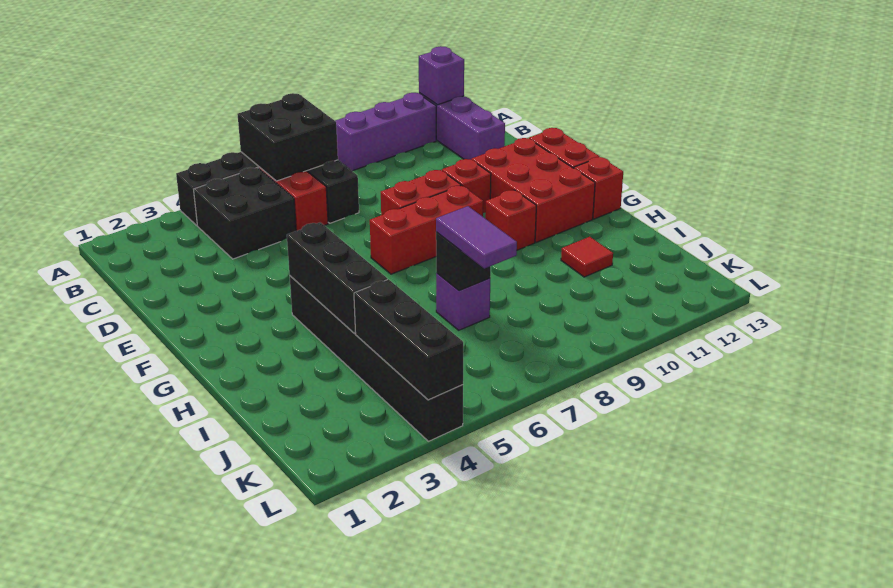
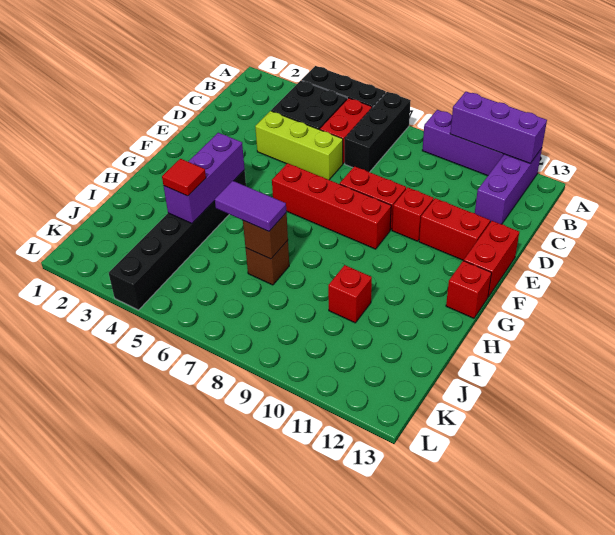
black brick A6:B7 level 2 -> none
purple brick A12 level 2 -> purple brick A10:A12 level 2
none -> lime brick D4:D6 level 1
red brick E11:G12 level 1 -> red brick E11:E12 level 1
red brick F7:F9 level 1 -> red brick F6:F9 level 1
black brick G4:I4 level 2 -> purple brick G4:I4 level 2
red brick G10 level 1 -> red brick I10 level 1
purple brick I7 level 1 -> brown brick I7 level 1
black brick I7 level 2 -> brown brick I7 level 2
purple tile I7:J7 level 3 -> purple tile I6:I7 level 3
red tile I11 level 1 -> red tile I4 level 3
black brick J4:L4 level 2 -> none

